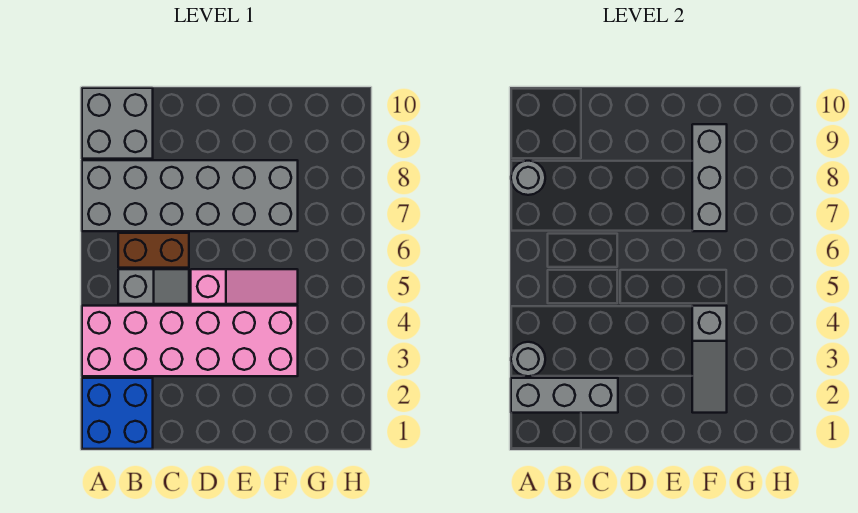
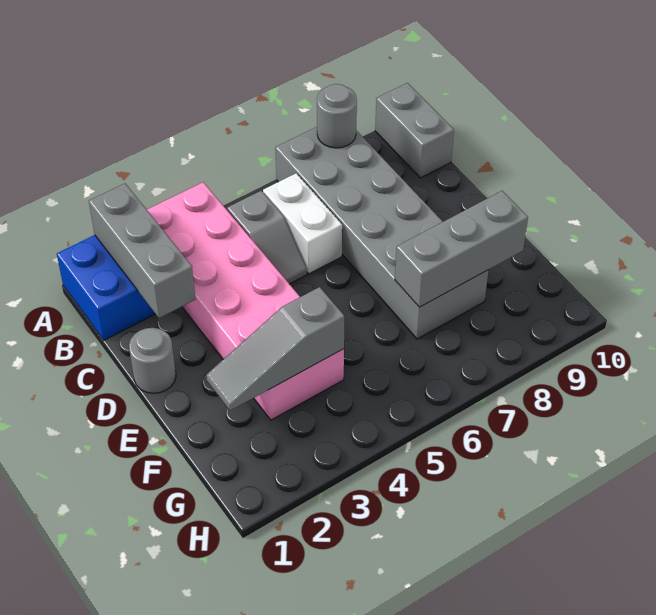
grey round brick A3 level 2 -> grey round brick D1 level 1
grey brick A9:B10 level 1 -> grey brick A10:B10 level 1
brown brick B6:C6 level 1 -> white brick B6:C6 level 1
pink slope D5:F5 level 1 top D -> none

